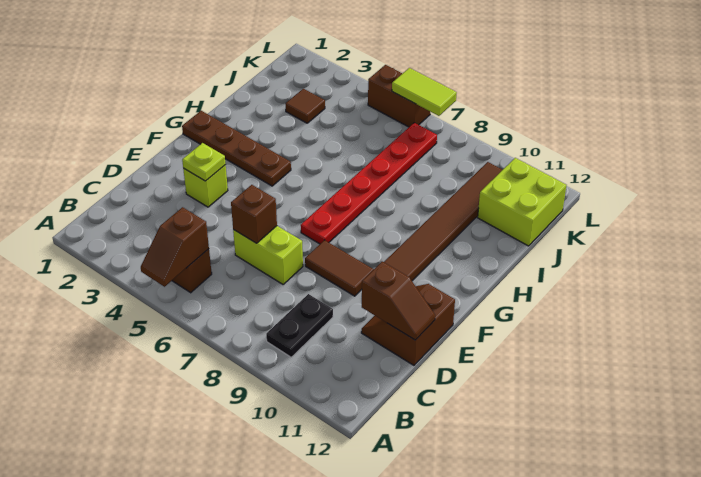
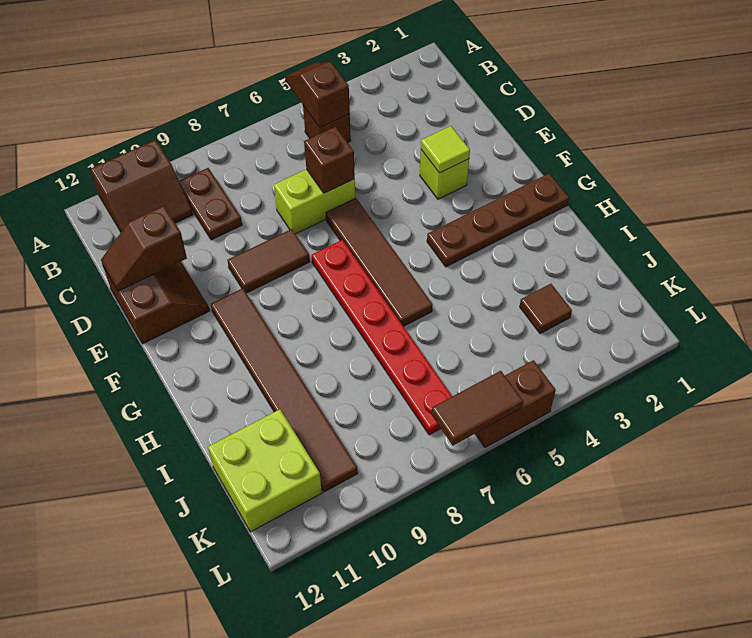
none -> brown slope A10:B11 level 1 top A
black plate B9:C9 level 1 -> brown plate B9:C9 level 1
lime plate E3 level 2 -> lime tile E3 level 2
none -> brown tile E6:H6 level 1
lime tile L6:L7 level 2 -> brown tile L6:L7 level 2

